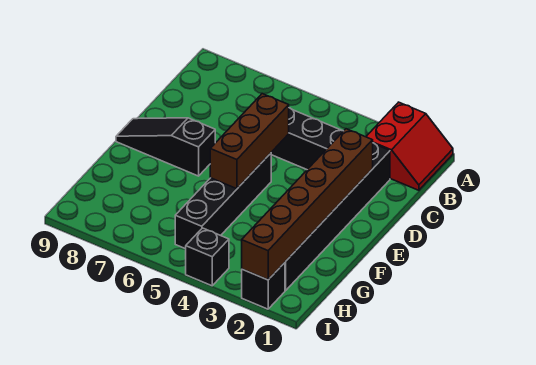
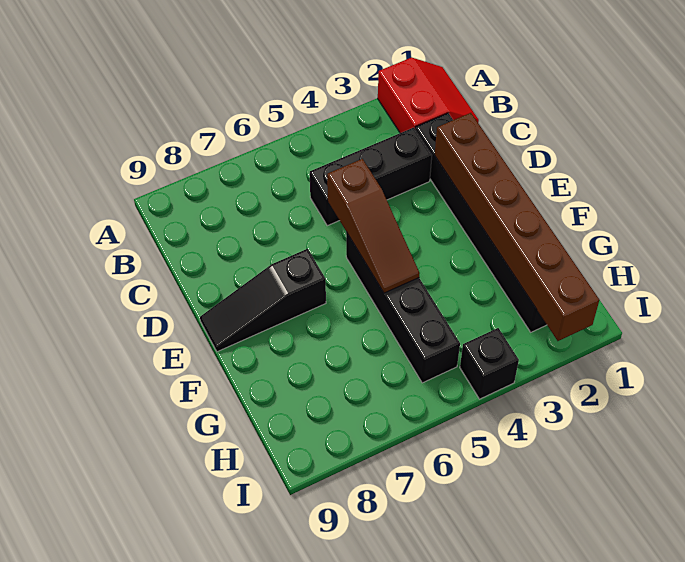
brown brick D5:F5 level 2 -> brown slope D5:F5 level 2 top D
black brick I2 level 1 -> none

